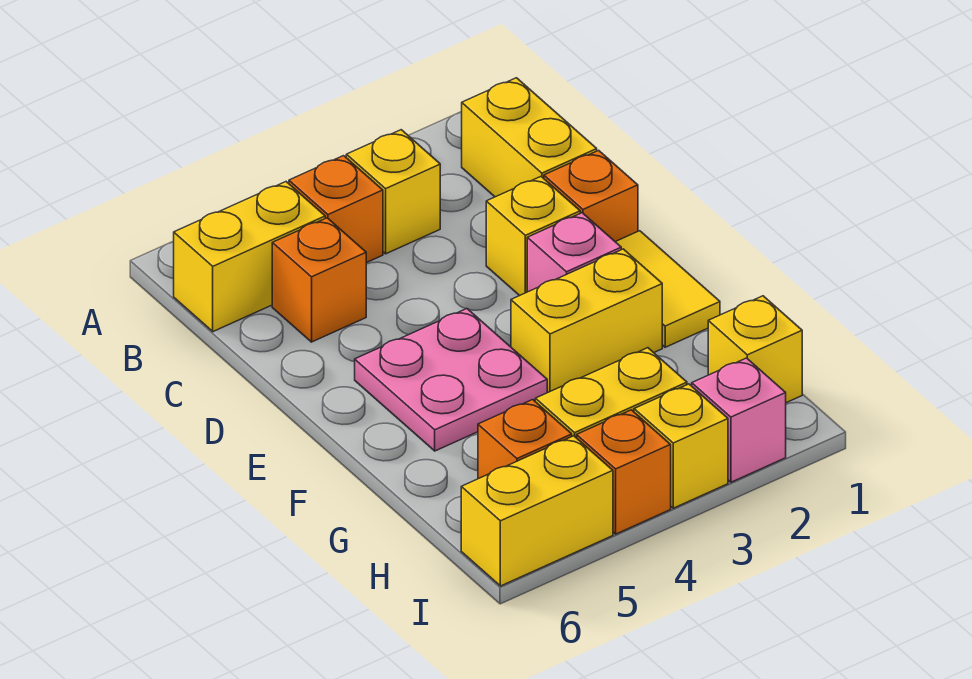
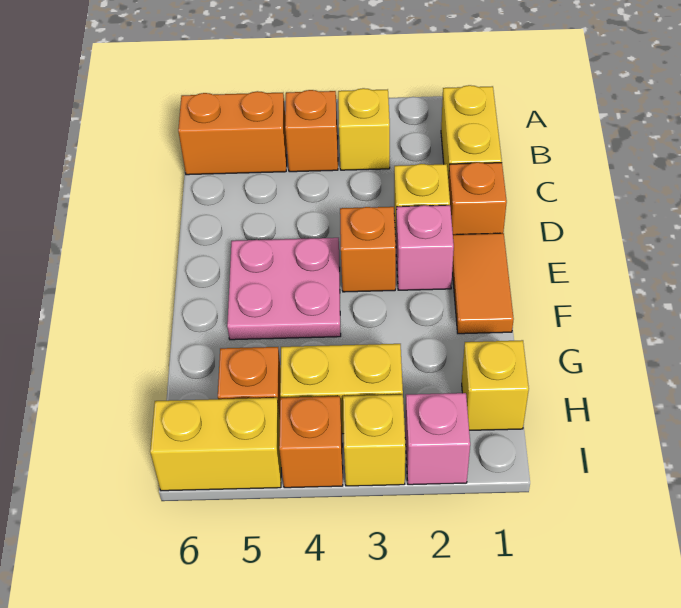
yellow brick B5:B6 level 1 -> orange brick B5:B6 level 1
orange brick C5 level 1 -> orange brick E3 level 1
yellow tile E1:F1 level 1 -> orange tile E1:F1 level 1
yellow brick F2:F3 level 1 -> none

